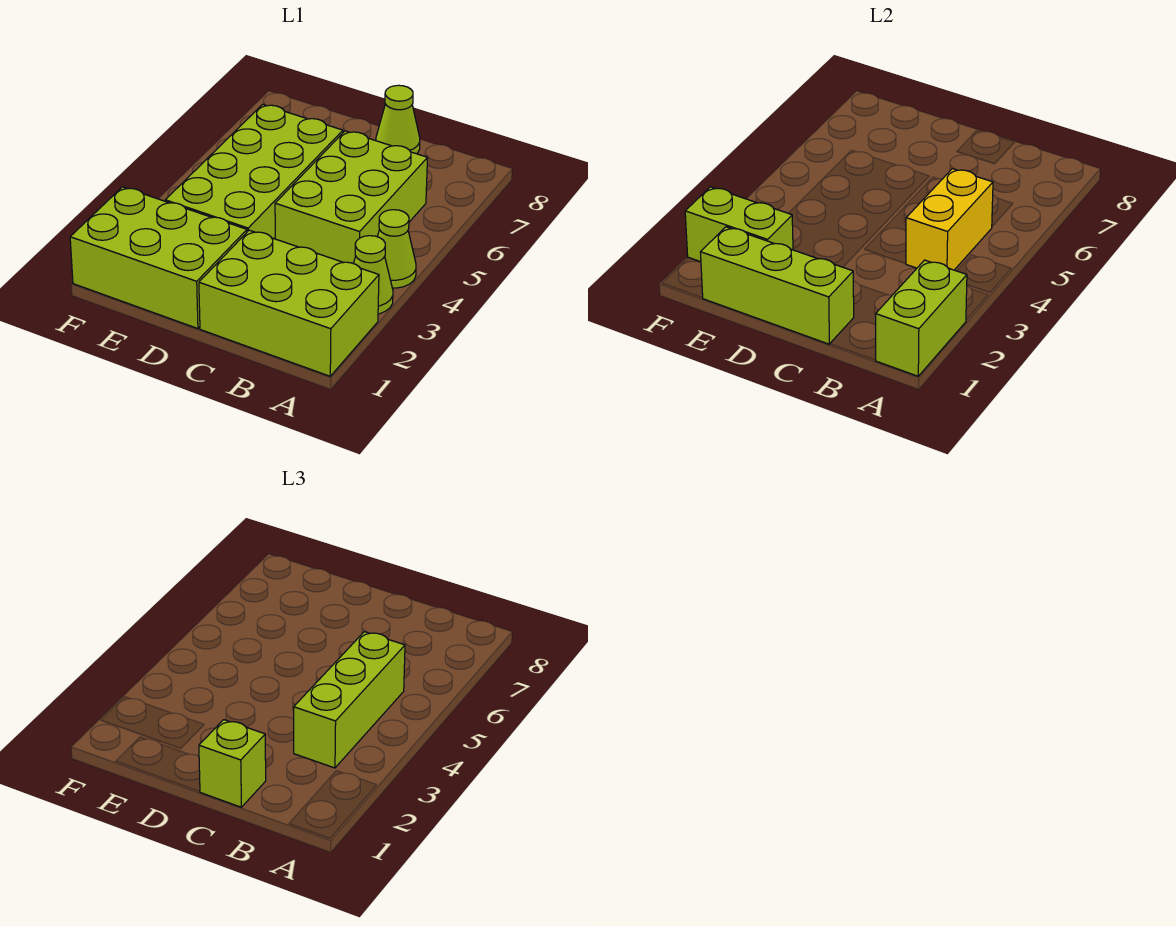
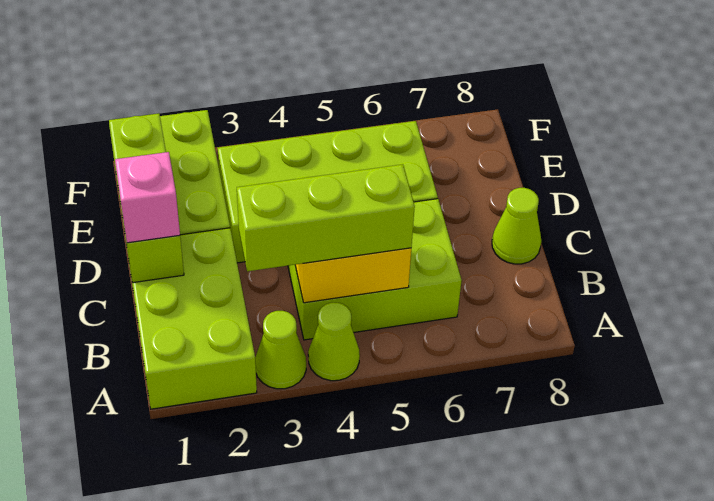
lime brick A1:A2 level 2 -> none
lime brick C1 level 3 -> pink brick C1 level 3
lime brick E2:F2 level 2 -> none

